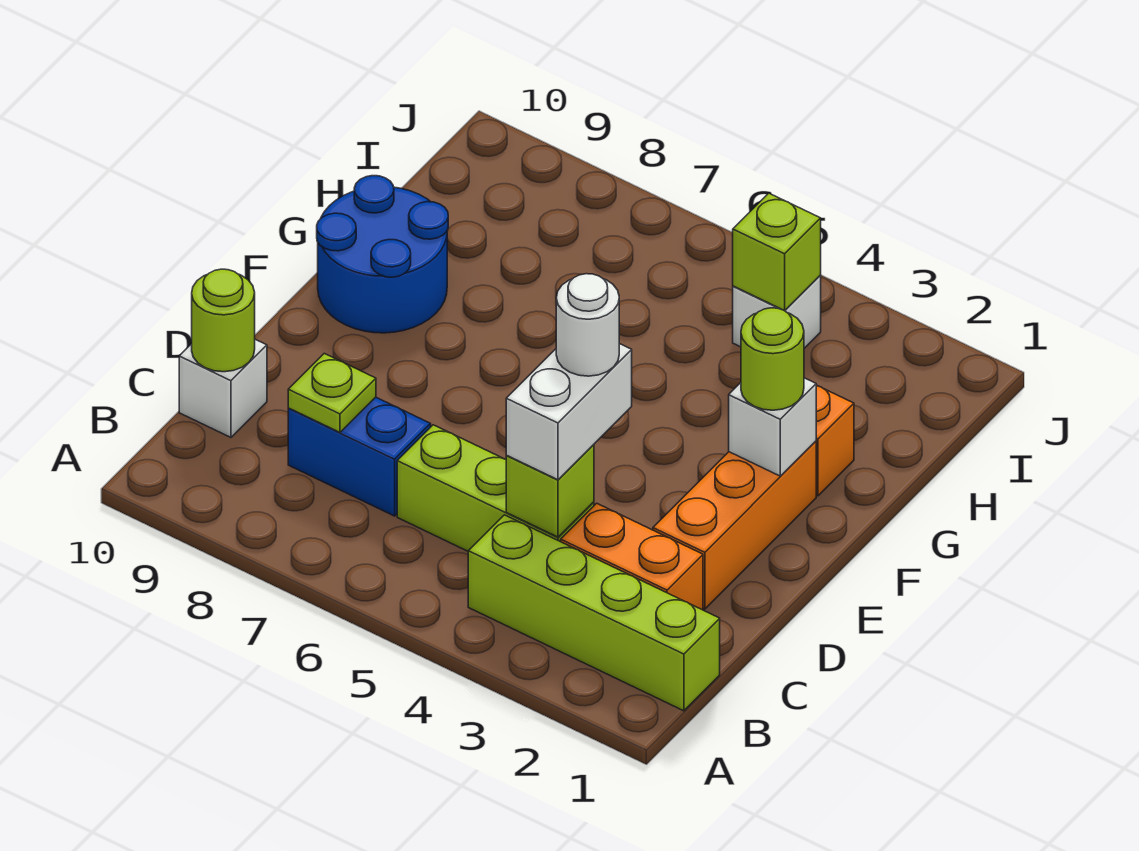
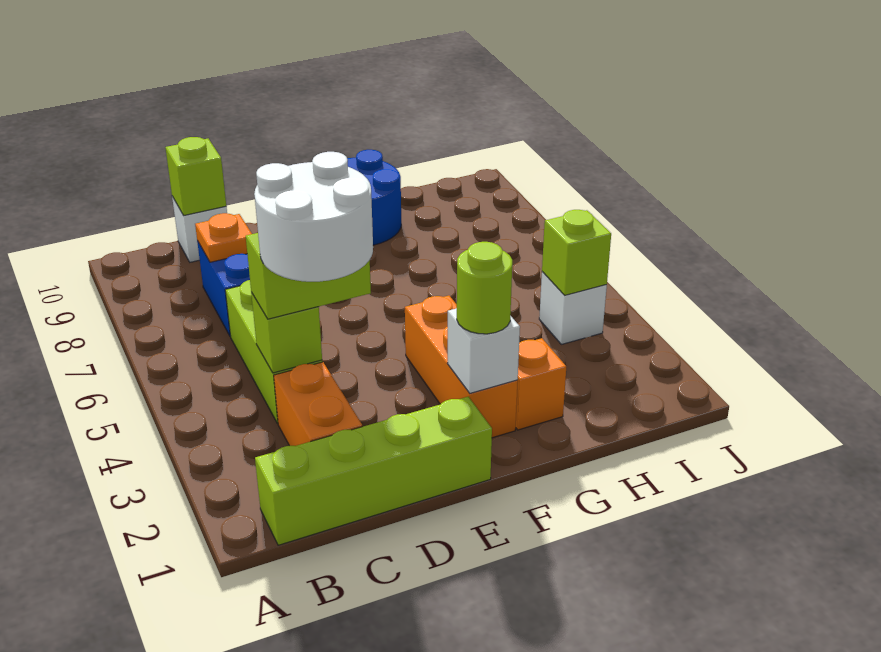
lime brick B1:B4 level 1 -> lime brick B1:E1 level 1
white brick C4:D4 level 3 -> lime brick C4:D4 level 3
lime plate C8 level 2 -> orange plate C8 level 2
lime round brick C10 level 2 -> lime brick C10 level 2
orange brick D2:F2 level 1 -> orange brick F2:F4 level 1
white round brick D4 level 4 -> white round brick C3:D4 level 4

